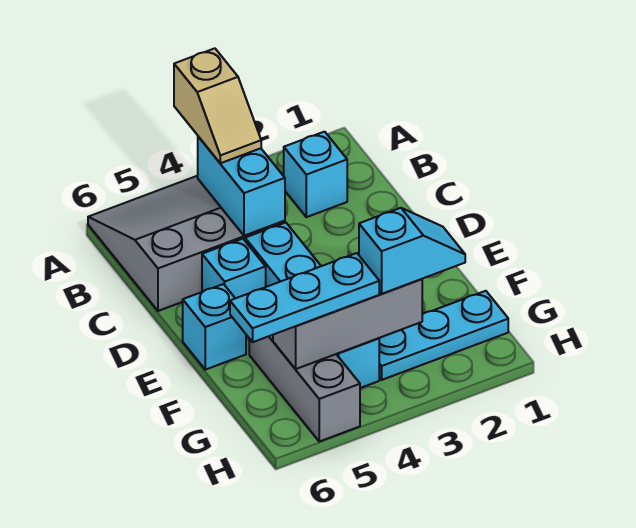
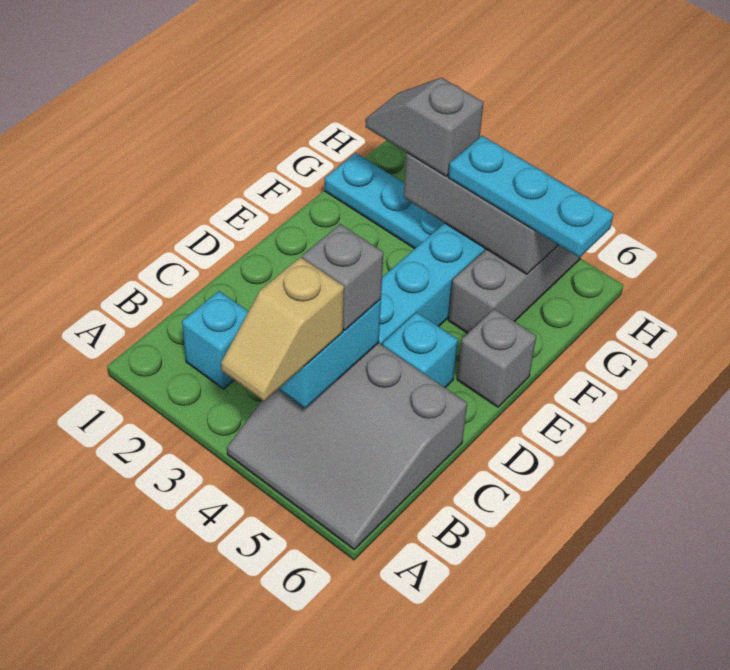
tan slope A4:B4 level 3 top A -> tan slope A4:B4 level 3 top B
none -> grey brick C4 level 3
cyan brick E6 level 1 -> grey brick E6 level 1
cyan slope G2:G3 level 3 top 3 -> grey slope G2:G3 level 3 top 3

